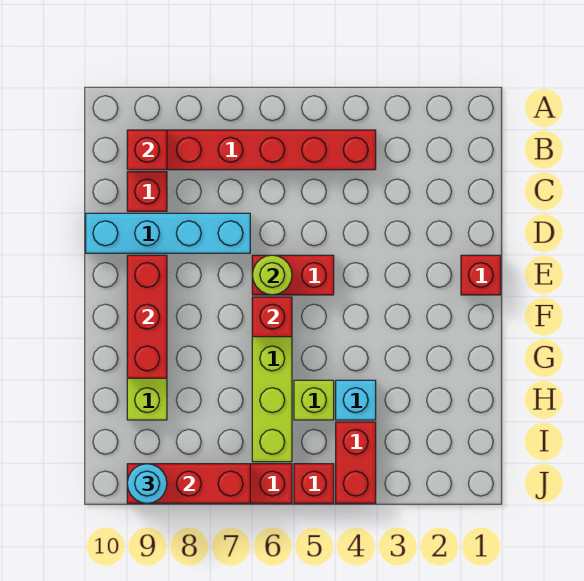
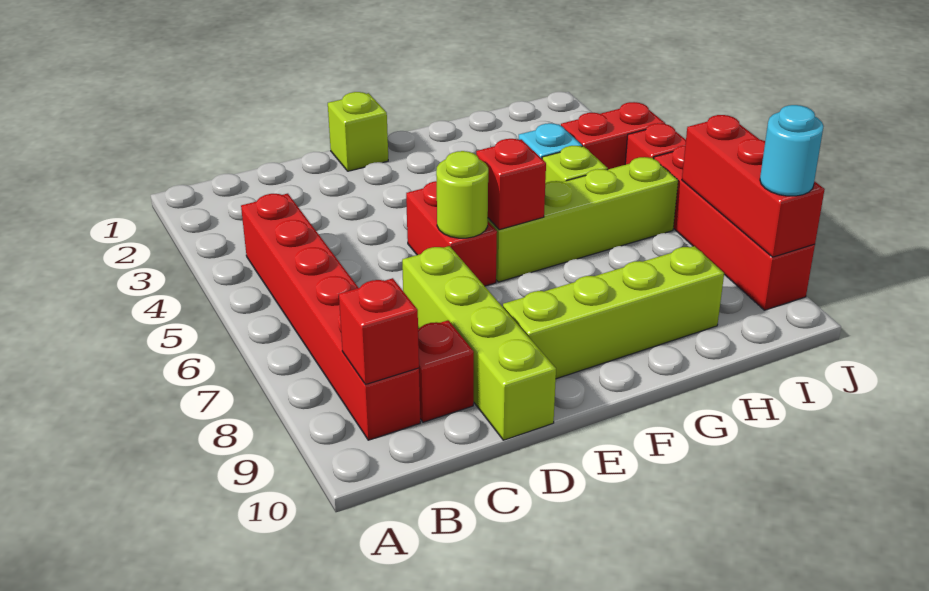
cyan brick D7:D10 level 1 -> lime brick D7:D10 level 1
red brick E1 level 1 -> lime brick E1 level 1
red brick E9:G9 level 2 -> none

